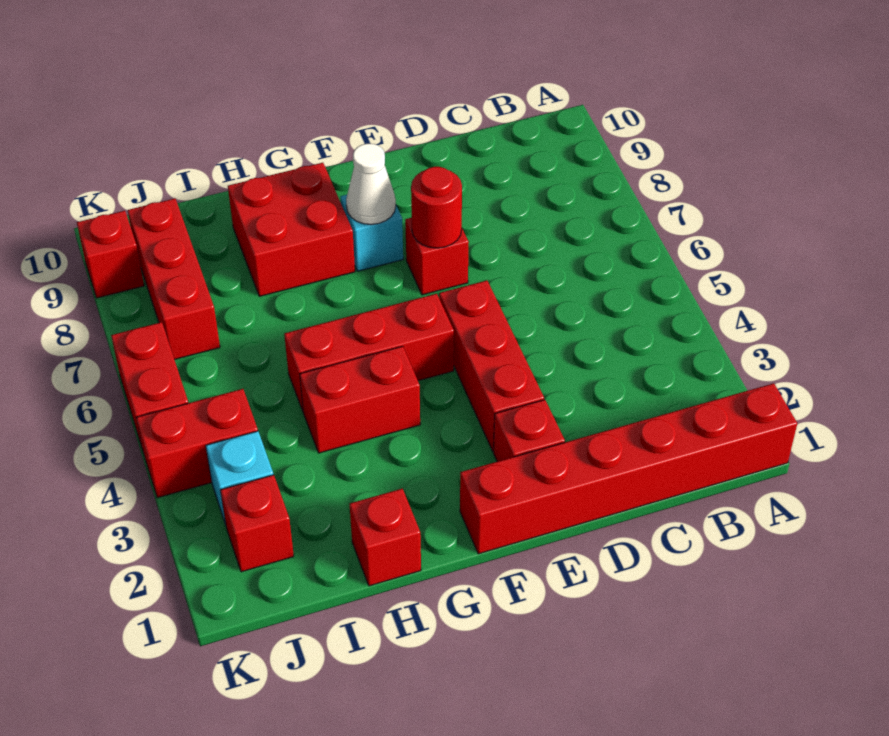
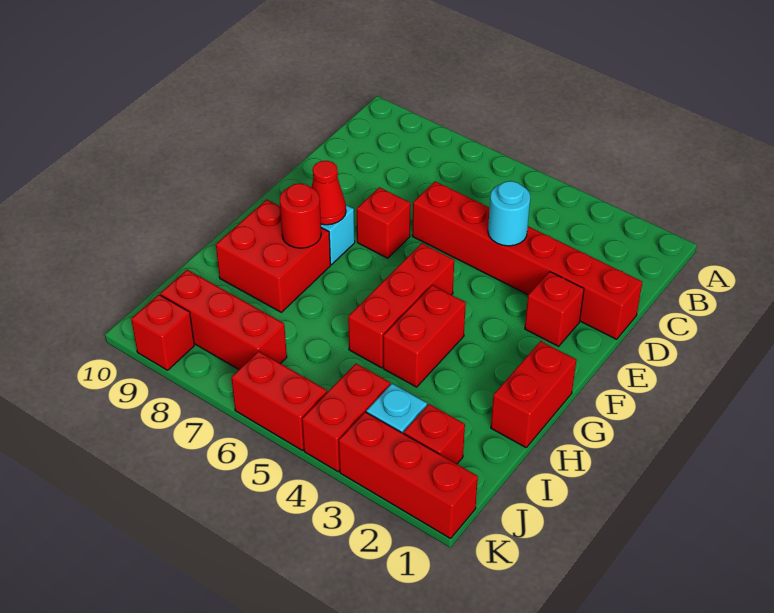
red brick A1:F1 level 1 -> red brick D1:D6 level 1
none -> cyan round brick D4 level 2
red brick E3:E5 level 1 -> red brick K1:K3 level 1
red round brick E7 level 2 -> red round brick G8 level 2
white cone F8 level 2 -> red cone F8 level 2
red brick H1 level 1 -> red brick G1:H1 level 1

